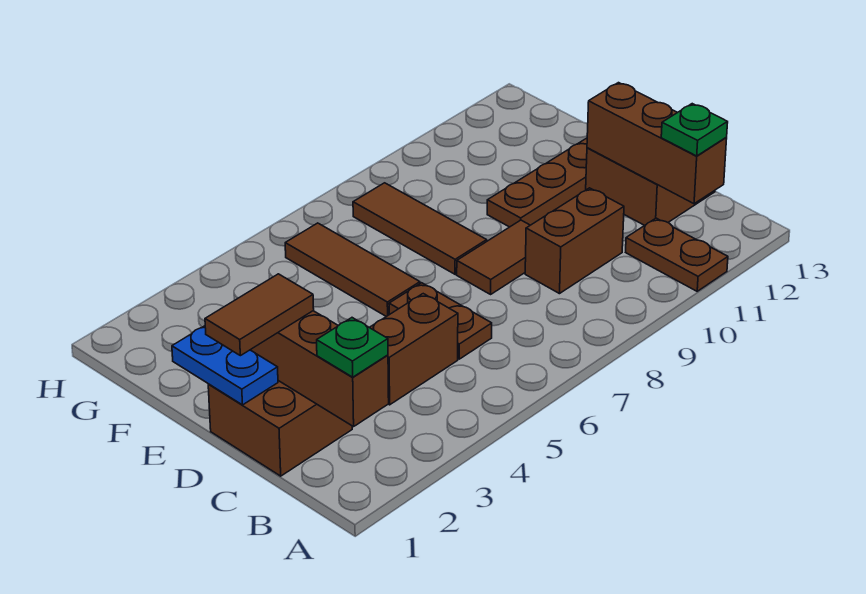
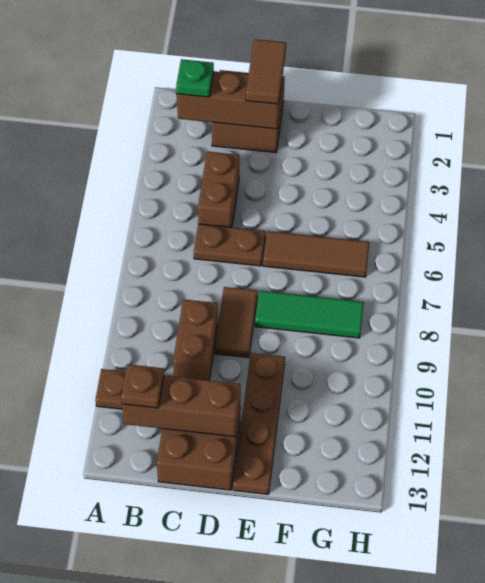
green plate B12 level 3 -> brown plate B12 level 3
blue plate D1:E1 level 2 -> none
brown tile E8:G8 level 1 -> green tile E8:G8 level 1

